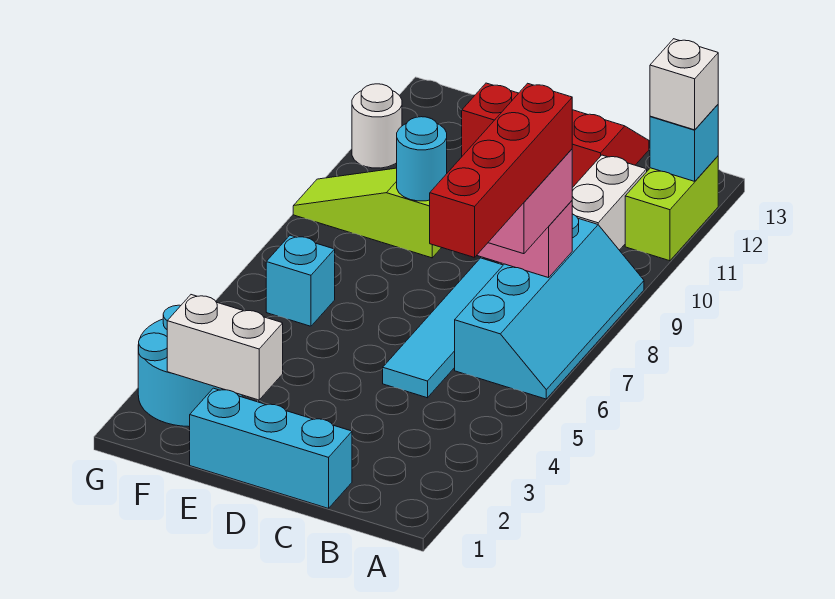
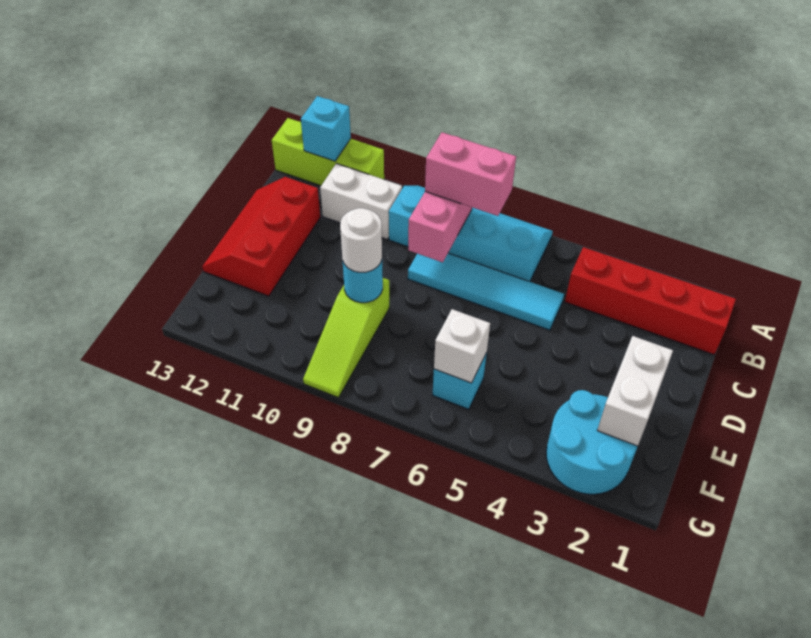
lime brick A11:A12 level 1 -> lime brick A11:A13 level 1
white brick A12 level 3 -> white brick F6 level 2
red brick B5:B8 level 4 -> red brick B1:B4 level 1
cyan brick C1:E1 level 1 -> none
white round brick G11 level 1 -> white round brick E9 level 3

